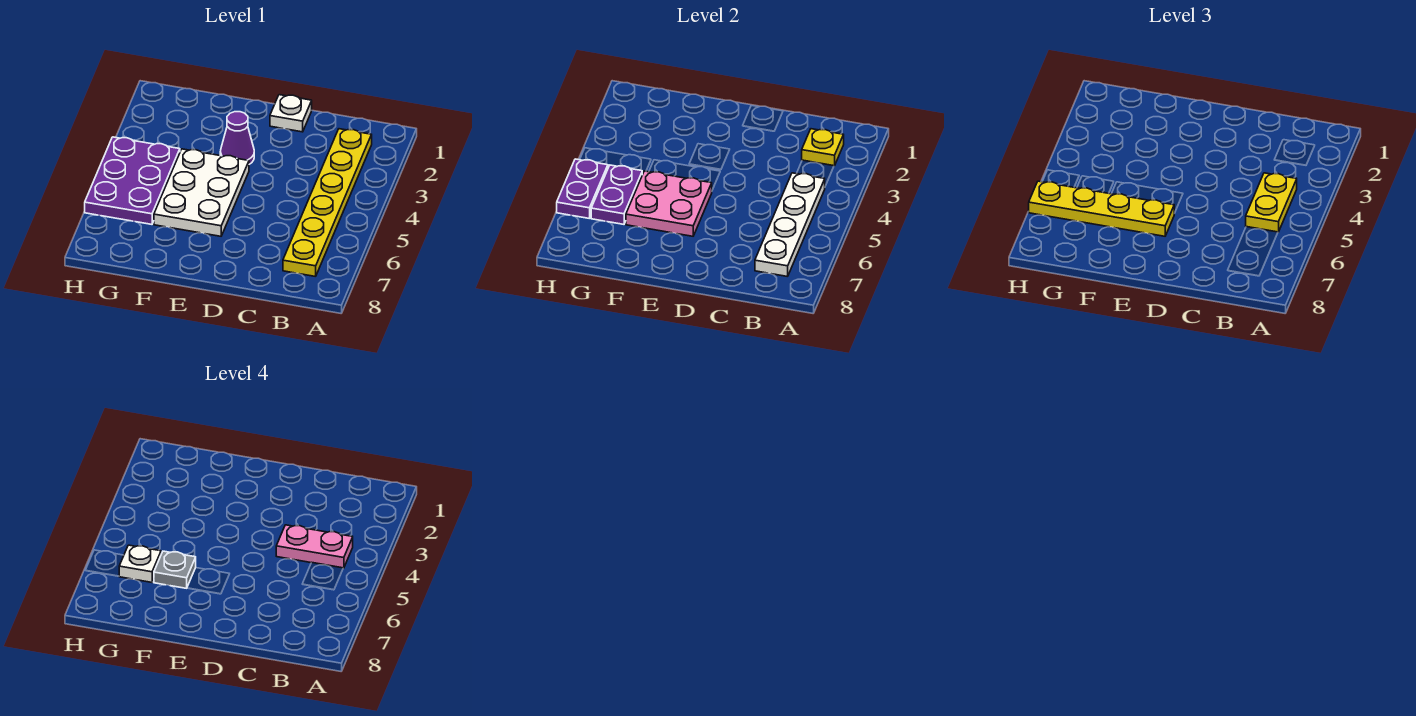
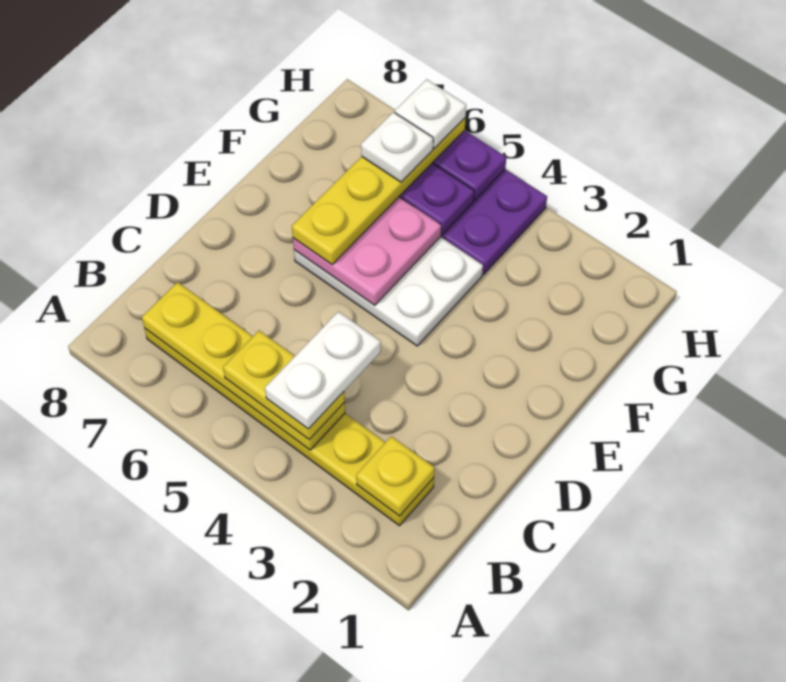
white plate B4:B7 level 2 -> yellow plate B4:B7 level 2
pink plate B4:C4 level 4 -> white plate B4:C4 level 4
white plate D1 level 1 -> white plate H6 level 4
purple cone E3 level 1 -> none
grey plate F6 level 4 -> none

